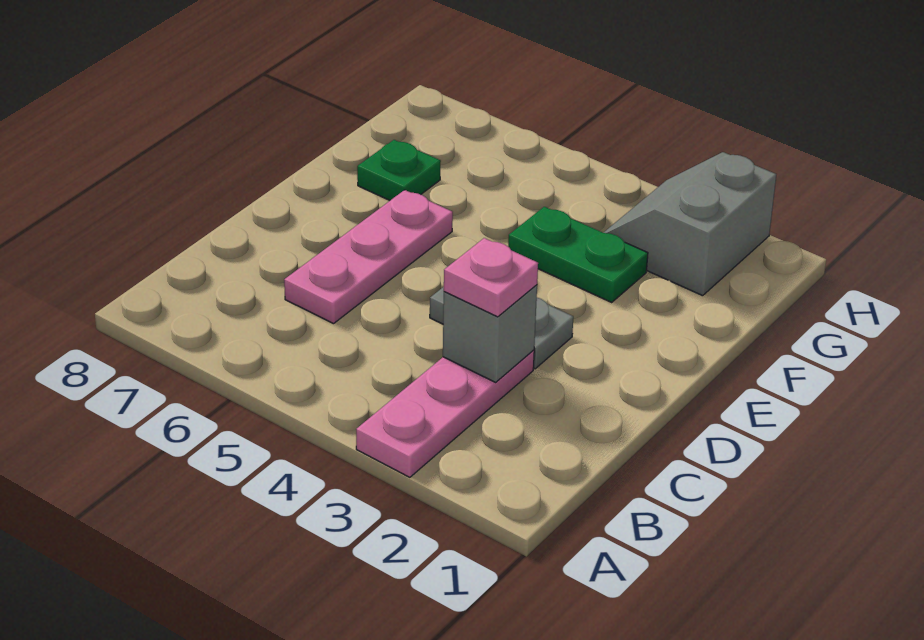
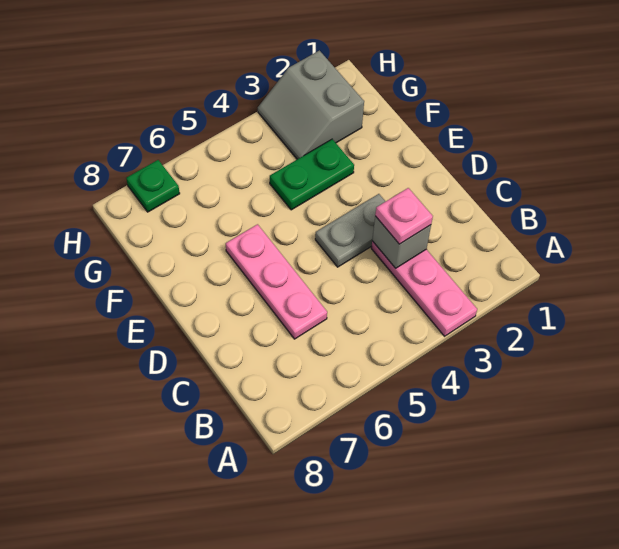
green plate F7 level 1 -> green plate H7 level 1

